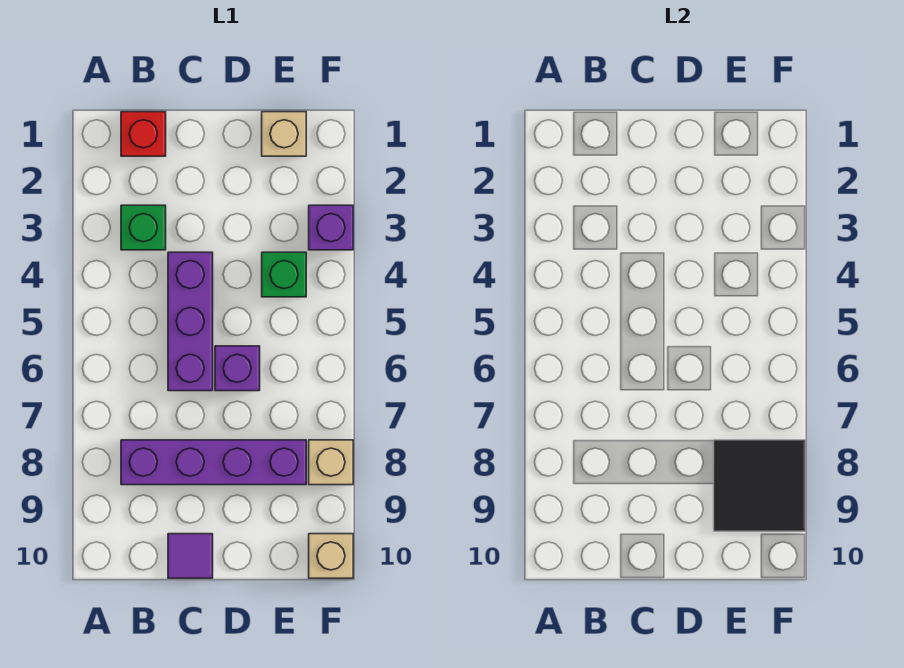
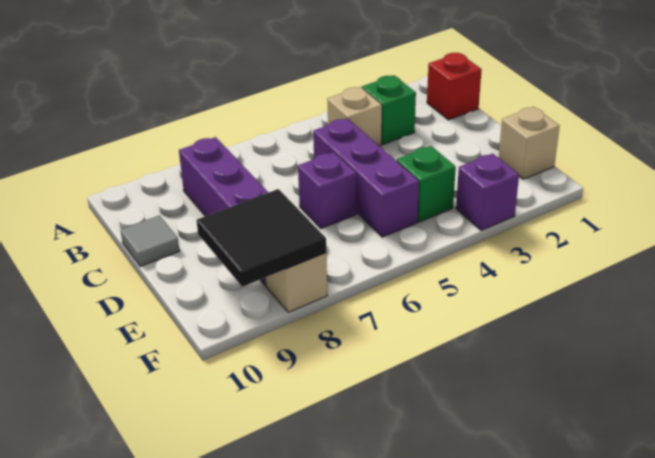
purple brick C4:C6 level 1 -> purple brick C5:E5 level 1
purple tile C10 level 1 -> grey tile C10 level 1
tan brick F10 level 1 -> tan brick B4 level 1

